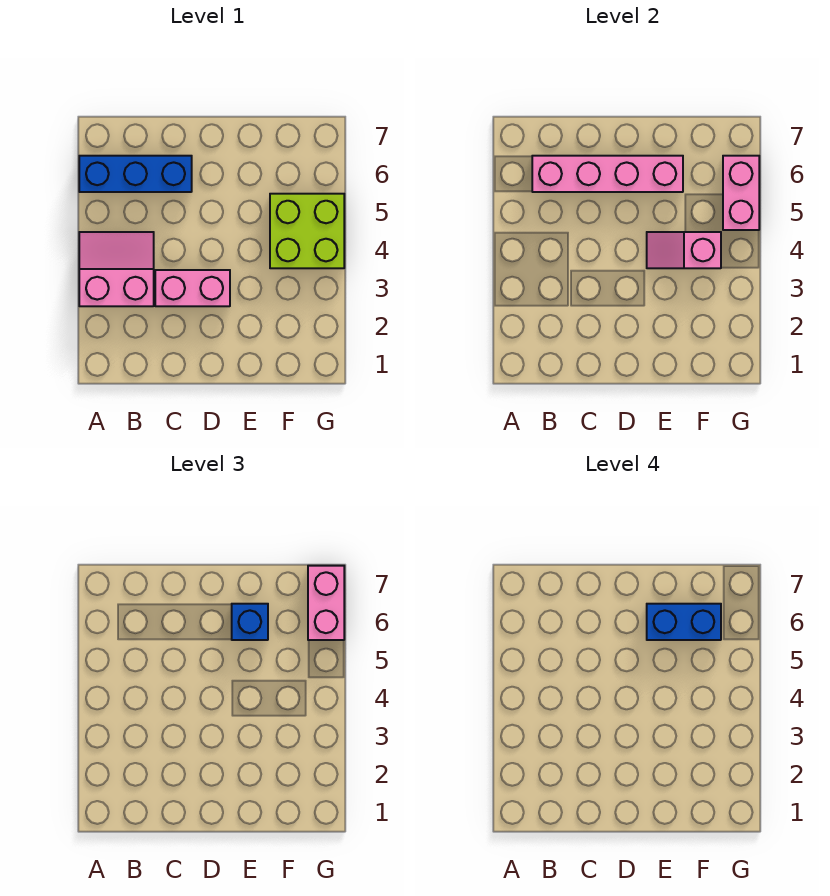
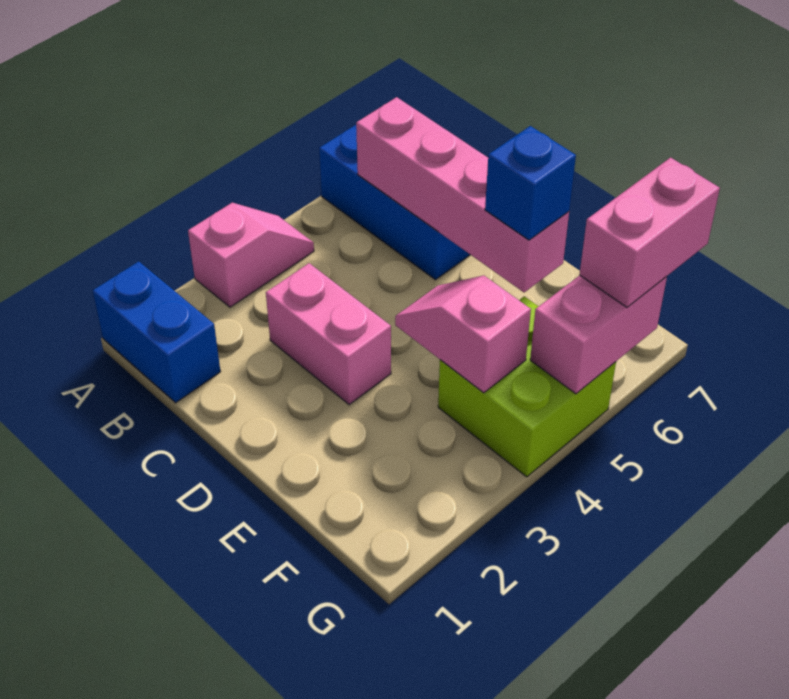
pink slope A3:B4 level 1 top 3 -> pink slope A3:A4 level 1 top 3
blue brick E6:F6 level 4 -> blue brick A1:B1 level 1

